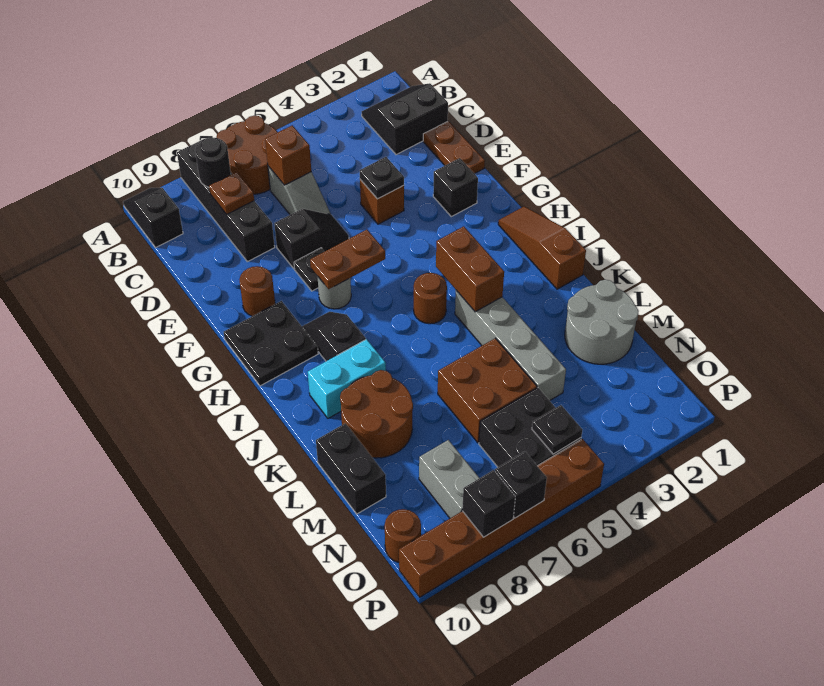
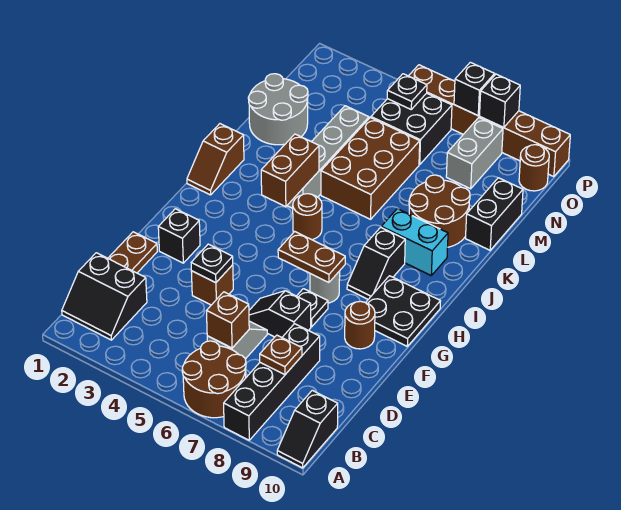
black round brick B8 level 2 -> none
brown slope H1:J1 level 1 top J -> brown slope I1:J1 level 1 top J
brown brick L5:M6 level 1 -> brown brick K5:M6 level 1

